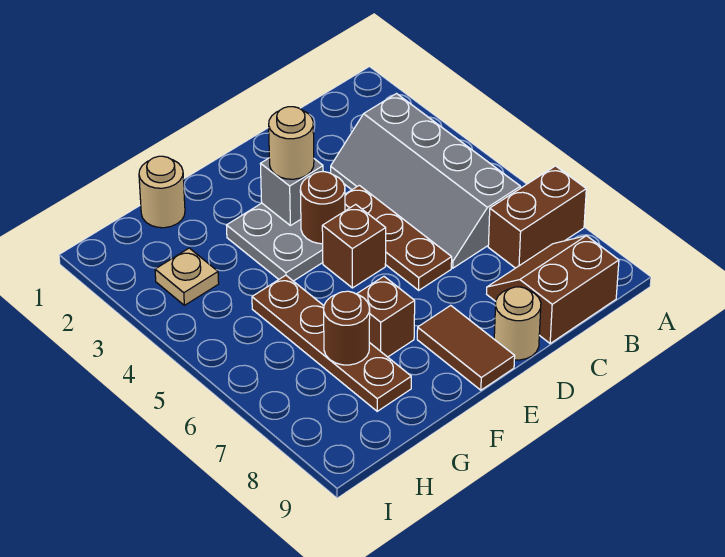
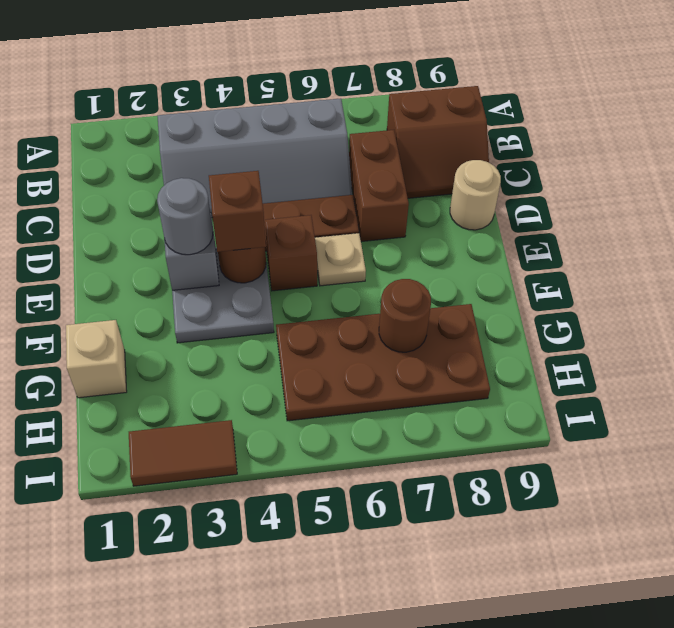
brown brick A7:B7 level 1 -> brown brick C7:D7 level 1
brown slope B8:C9 level 1 top 9 -> brown slope B8:C9 level 1 top B
tan round brick E3 level 3 -> grey round brick E3 level 3
brown tile E8:E9 level 1 -> brown tile I2:I3 level 1
brown brick F7 level 1 -> brown brick E4 level 3
tan round brick G1 level 1 -> tan brick G1 level 1
brown plate G5:G8 level 1 -> brown plate G5:H8 level 1
tan plate H3 level 1 -> tan plate E6 level 1

